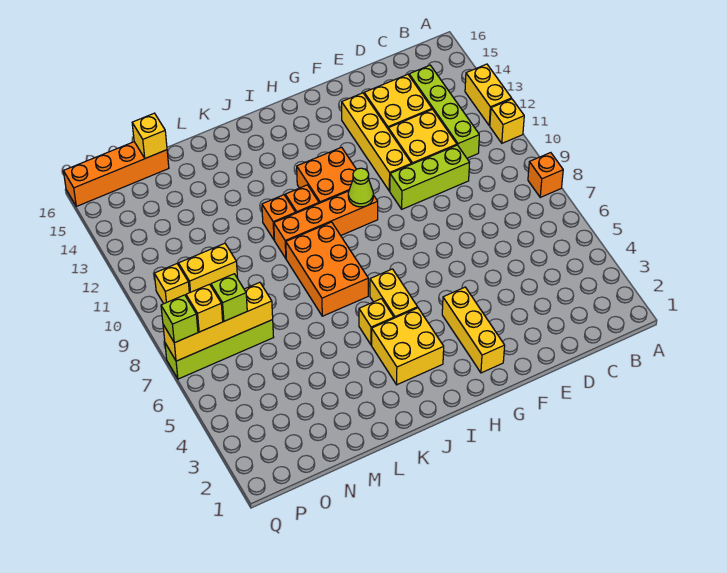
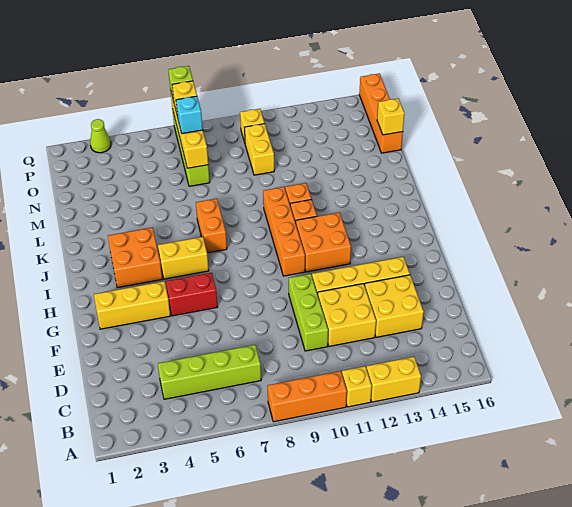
orange brick A8 level 1 -> orange brick A8:A10 level 1
lime brick C11:C14 level 1 -> lime brick C4:C7 level 1
none -> red brick G5:G6 level 1
lime cone H10 level 2 -> lime cone Q3 level 1
yellow brick I3:J4 level 1 -> orange brick I3:J4 level 1
yellow brick J5 level 1 -> none
orange brick J7:K9 level 1 -> orange brick J7:K7 level 1
lime brick O7 level 3 -> cyan brick O7 level 3

